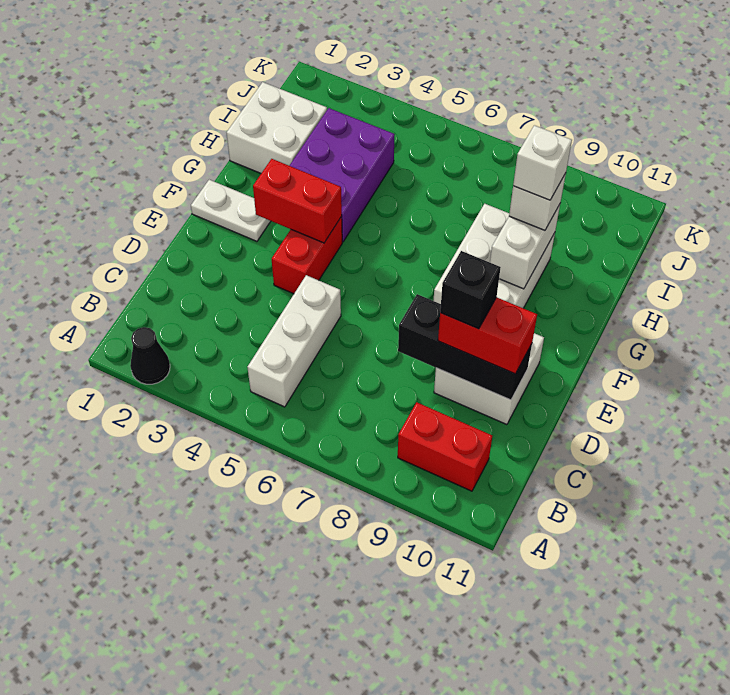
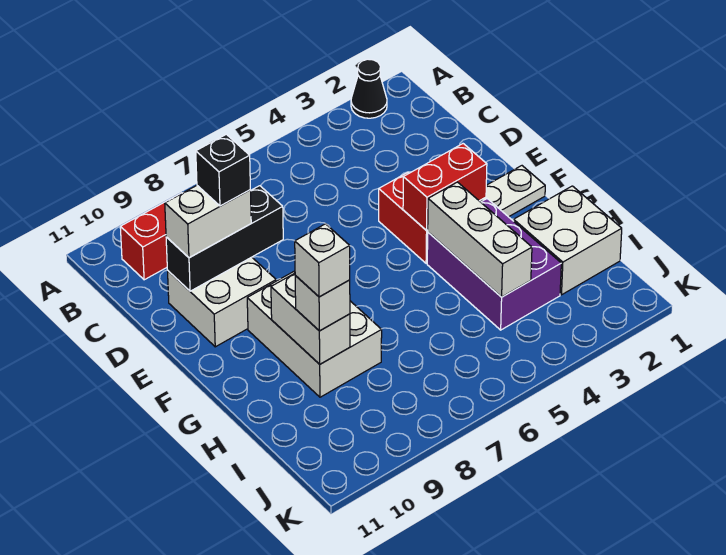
white brick B5:D5 level 1 -> white brick G4:I4 level 2
red brick D9:D10 level 3 -> white brick D9:D10 level 3

